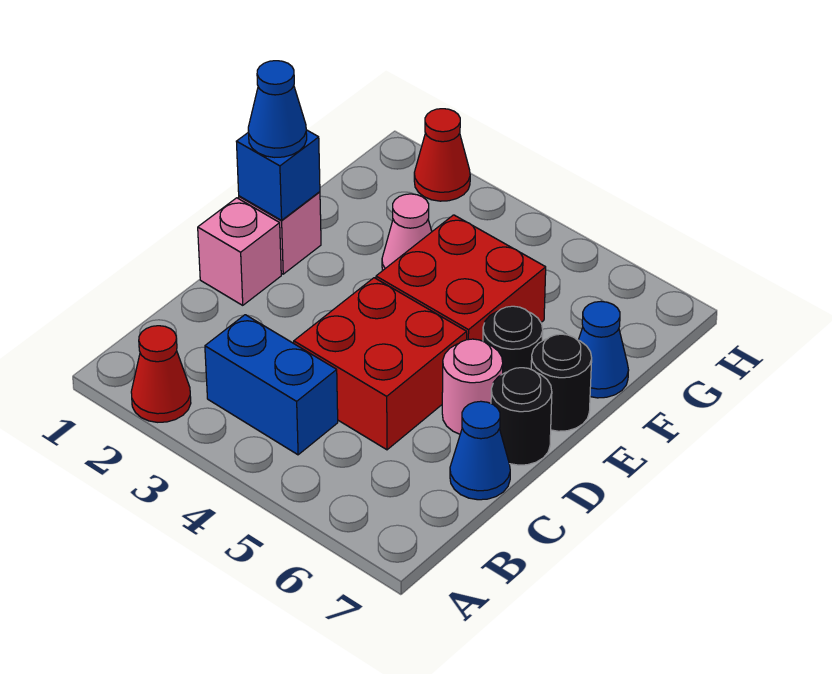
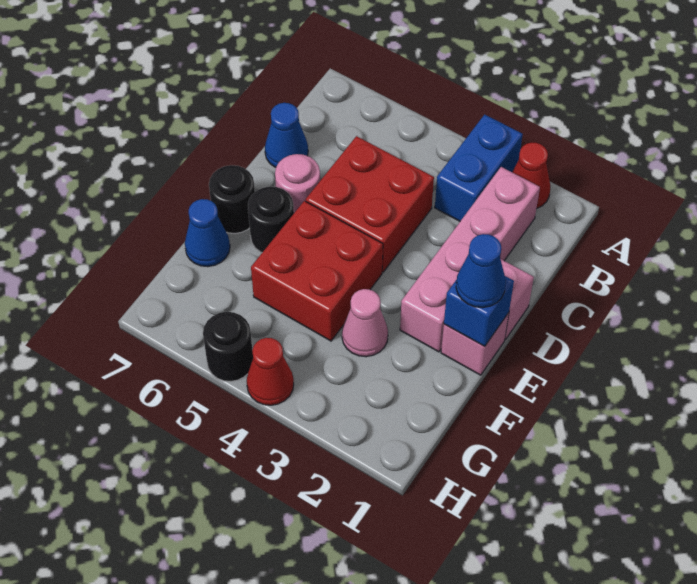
none -> pink brick B2:E2 level 1
blue brick B3:B4 level 1 -> blue brick A3:B3 level 1
black round brick D7 level 1 -> black round brick H5 level 1
red cone H2 level 1 -> red cone H4 level 1

